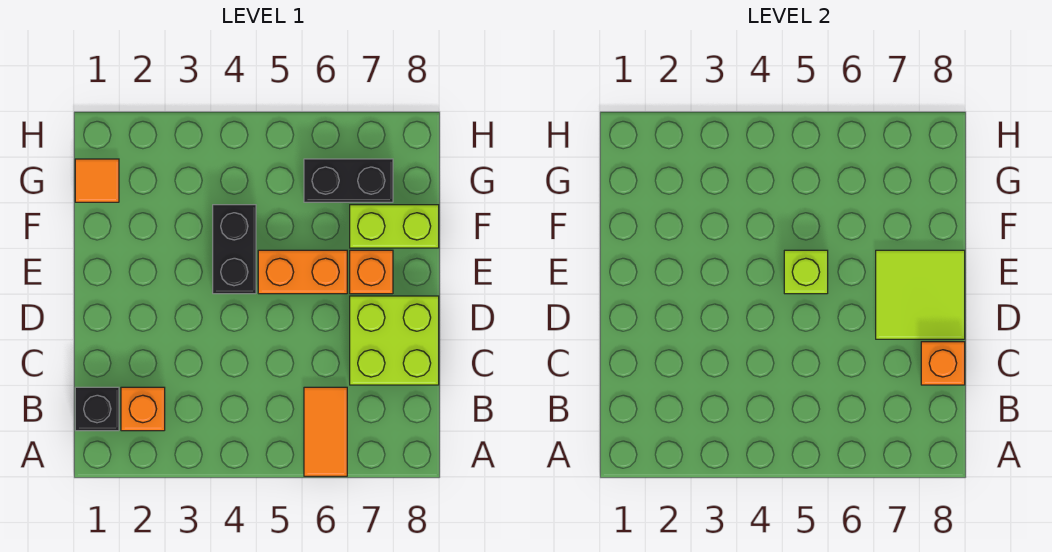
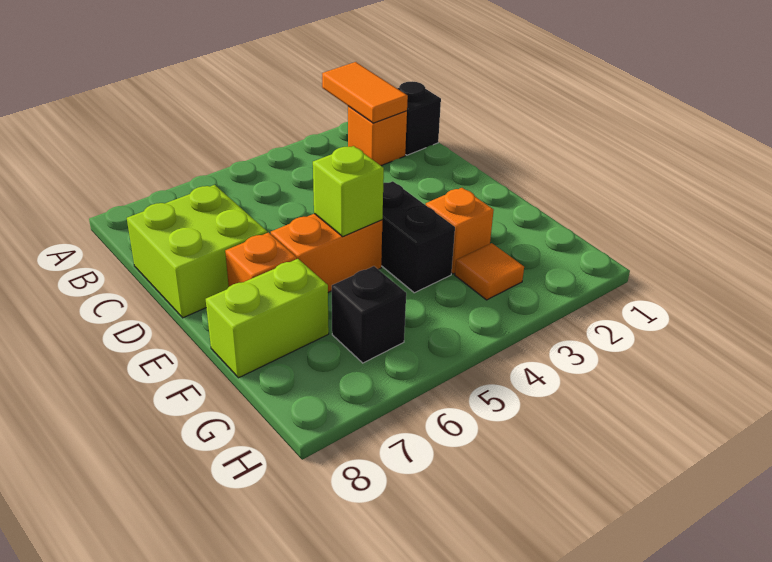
orange tile A6:B6 level 1 -> orange tile A2:B2 level 2
orange brick C8 level 2 -> orange brick F3 level 1
lime tile D7:E8 level 2 -> none
orange tile G1 level 1 -> orange tile G3 level 1
black brick G6:G7 level 1 -> black brick G6 level 1

